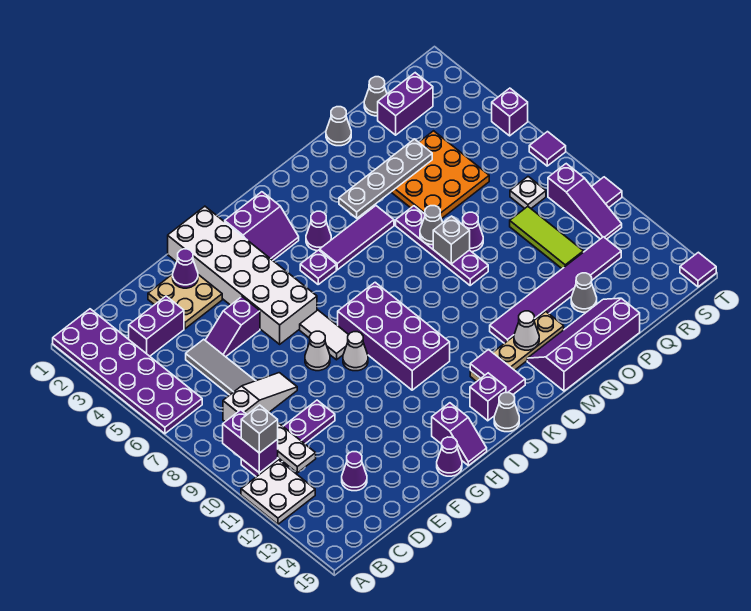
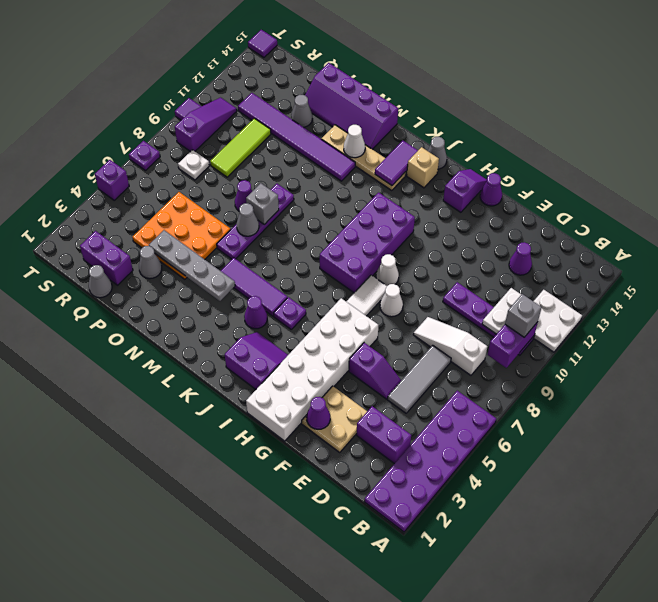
purple brick J14 level 1 -> tan brick J14 level 1
grey cone O1 level 1 -> grey cone P3 level 1
purple tile T7 level 1 -> purple plate T7 level 1

